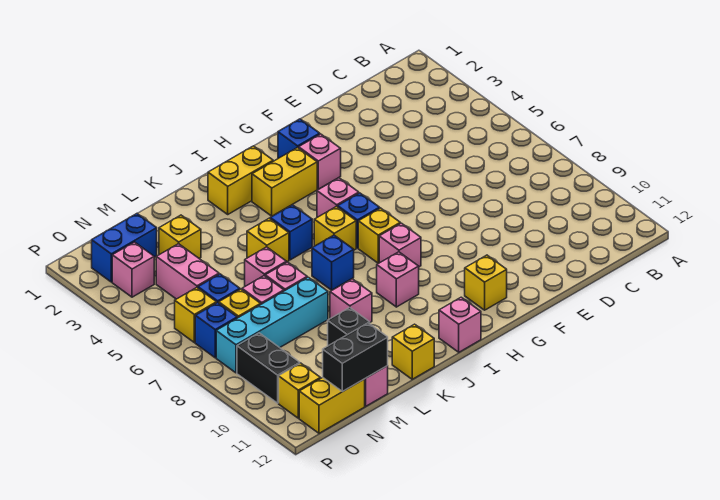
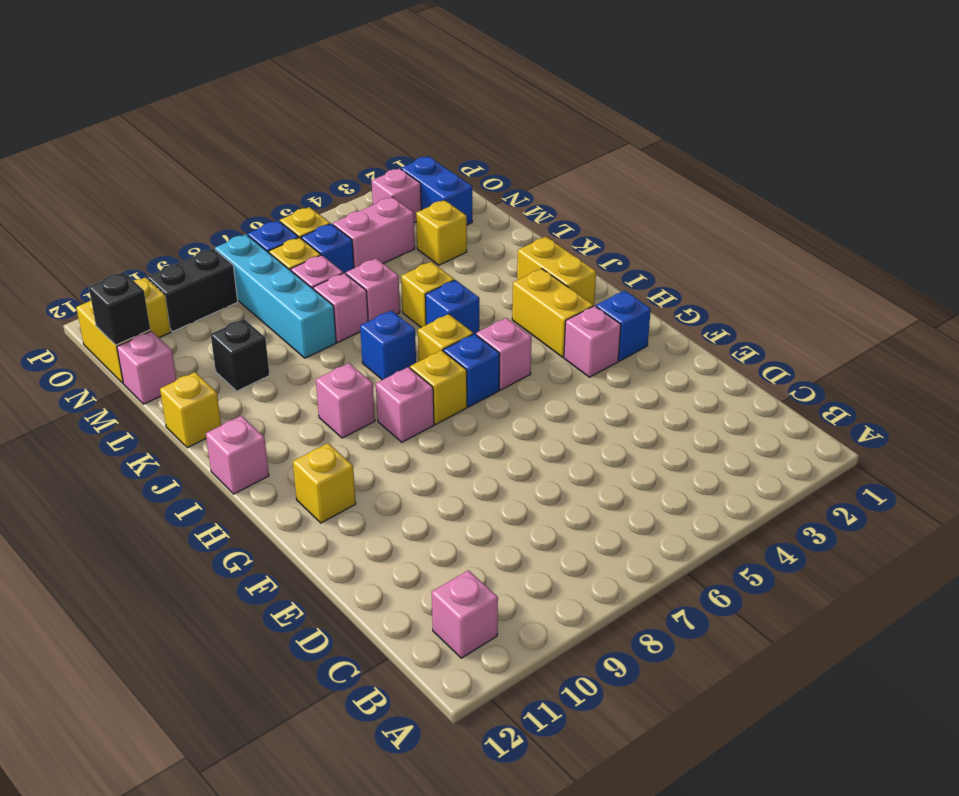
pink brick K9 level 1 -> pink brick B11 level 1
black brick M12:N12 level 2 -> black brick N12 level 2

